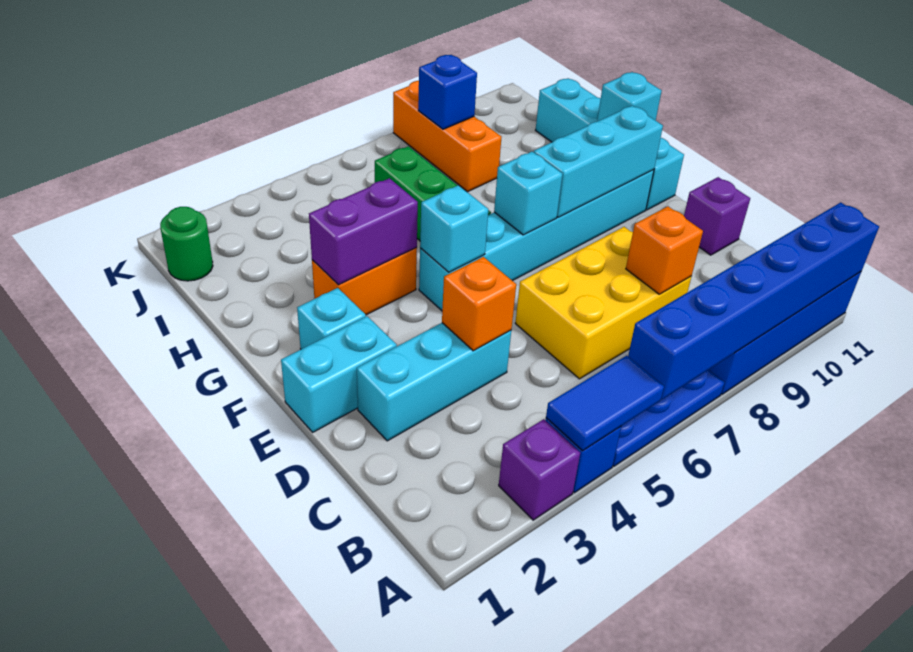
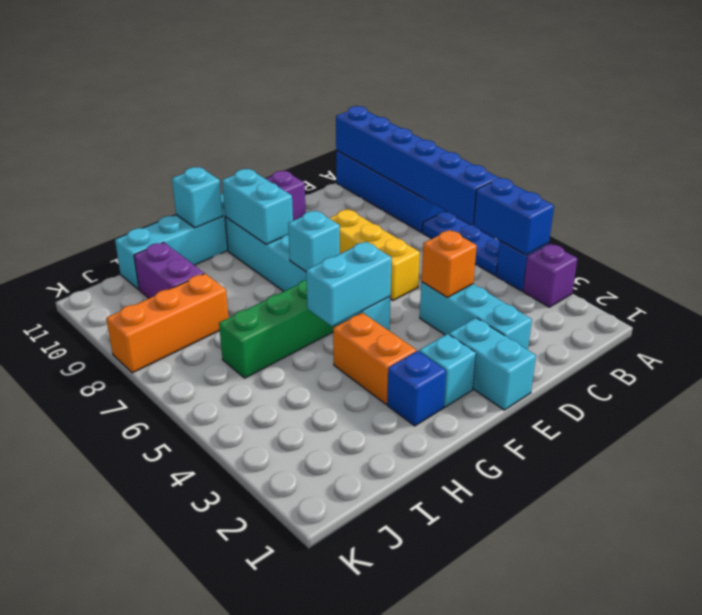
blue tile A4:A5 level 2 -> blue brick A4:A5 level 2
yellow brick C6:D8 level 1 -> yellow brick D6:D8 level 1
orange brick C8 level 2 -> none
cyan brick F5 level 2 -> cyan brick F5:G5 level 2
cyan brick F8:F10 level 2 -> cyan brick F9:F10 level 2
purple brick G3:G4 level 2 -> purple brick I9:I10 level 1
green round brick J1 level 1 -> none
blue brick J8 level 2 -> blue brick G2 level 1

